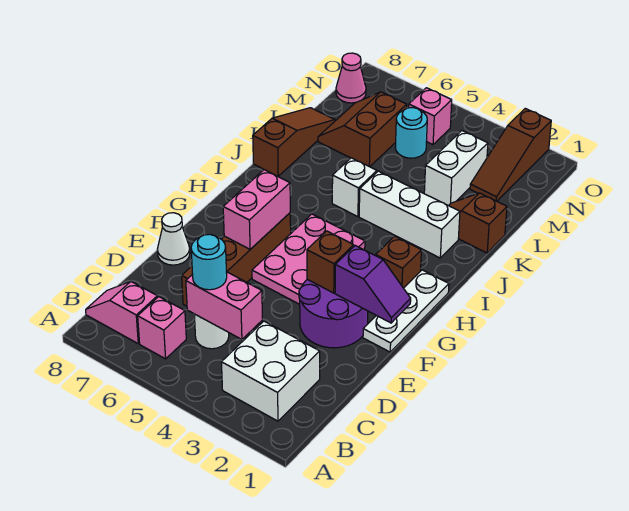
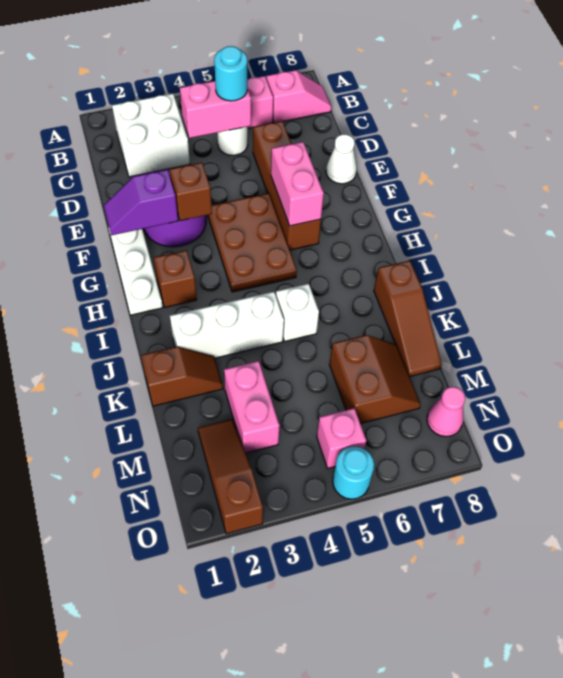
pink plate F4:H5 level 1 -> brown plate F4:H5 level 1
white brick L3:M3 level 1 -> pink brick L3:M3 level 1
cyan round brick M5 level 1 -> cyan round brick O5 level 1

